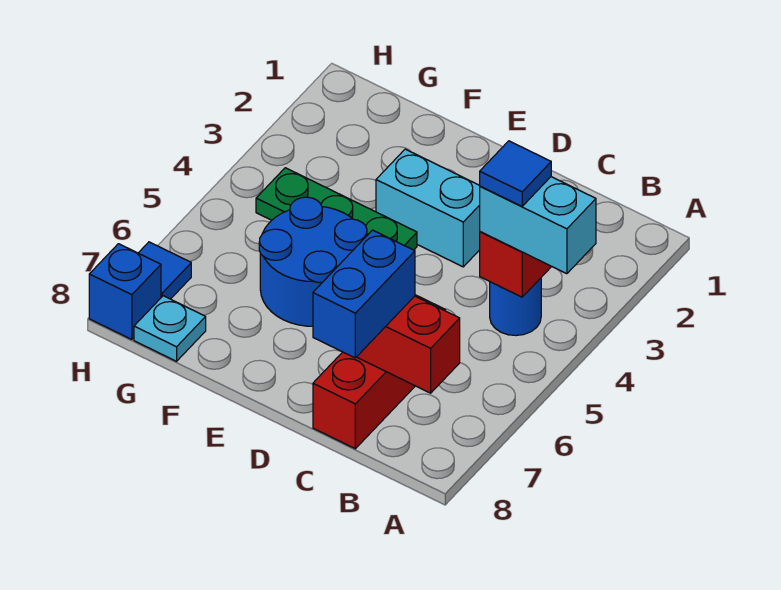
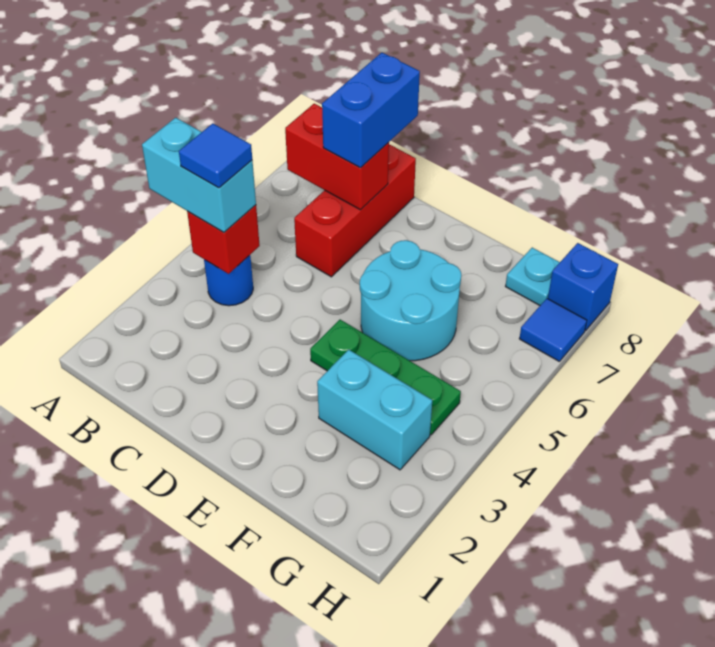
cyan brick D3:E3 level 1 -> cyan brick F3:G3 level 1
blue round brick E5:F6 level 1 -> cyan round brick E5:F6 level 1

